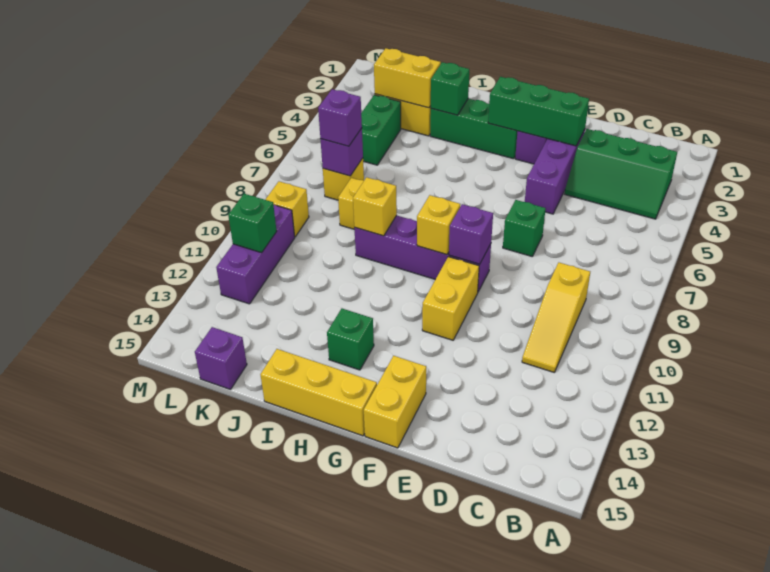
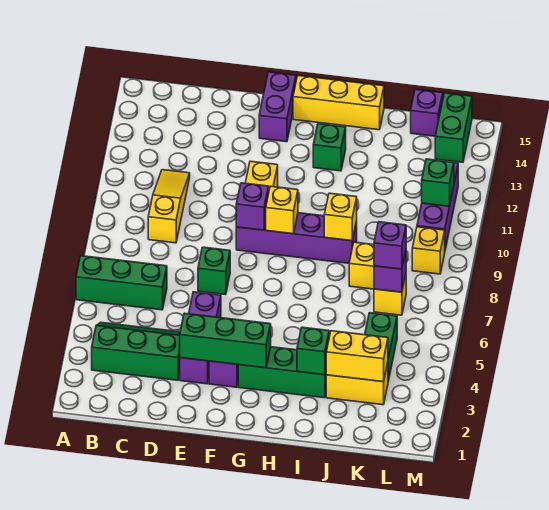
none -> green brick A6:C6 level 1
yellow brick F14:F15 level 1 -> purple brick F14:F15 level 1
none -> green brick L14:L15 level 1

